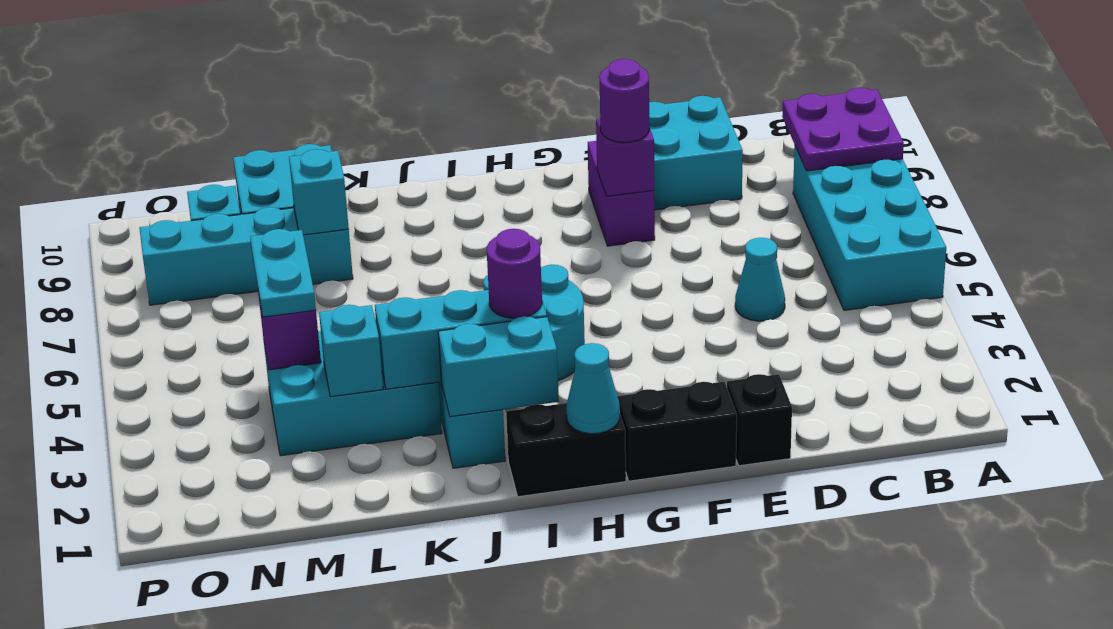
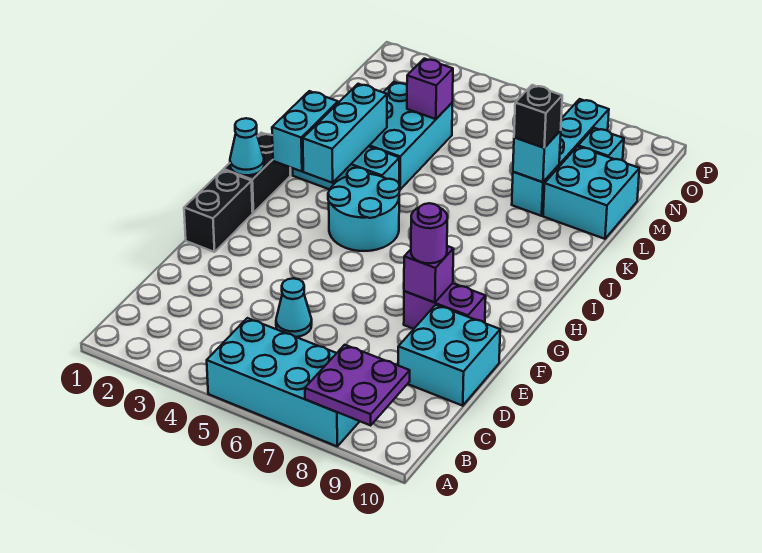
black brick E1 level 1 -> black brick L8 level 3
purple round brick I3 level 3 -> none
cyan brick L3 level 2 -> none
cyan plate M4:M5 level 3 -> none

